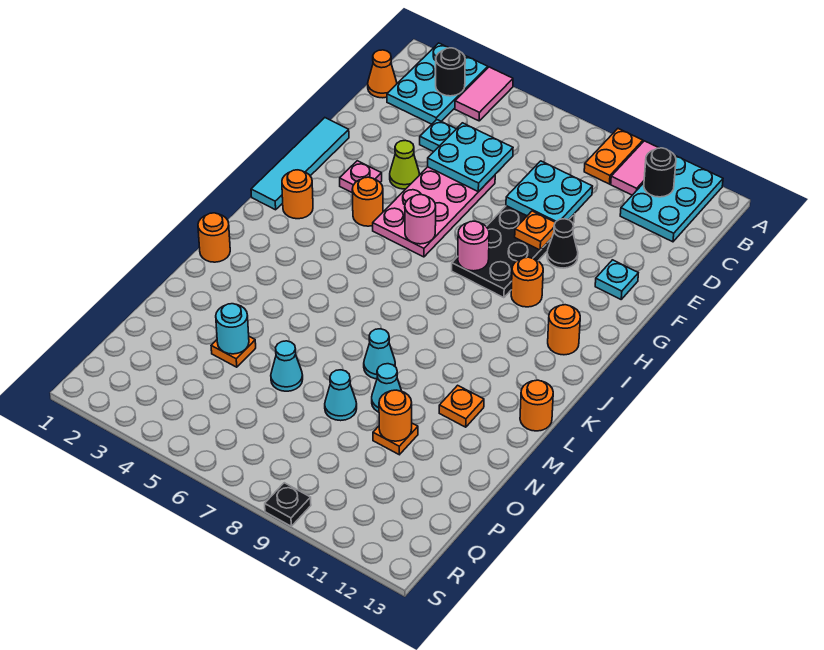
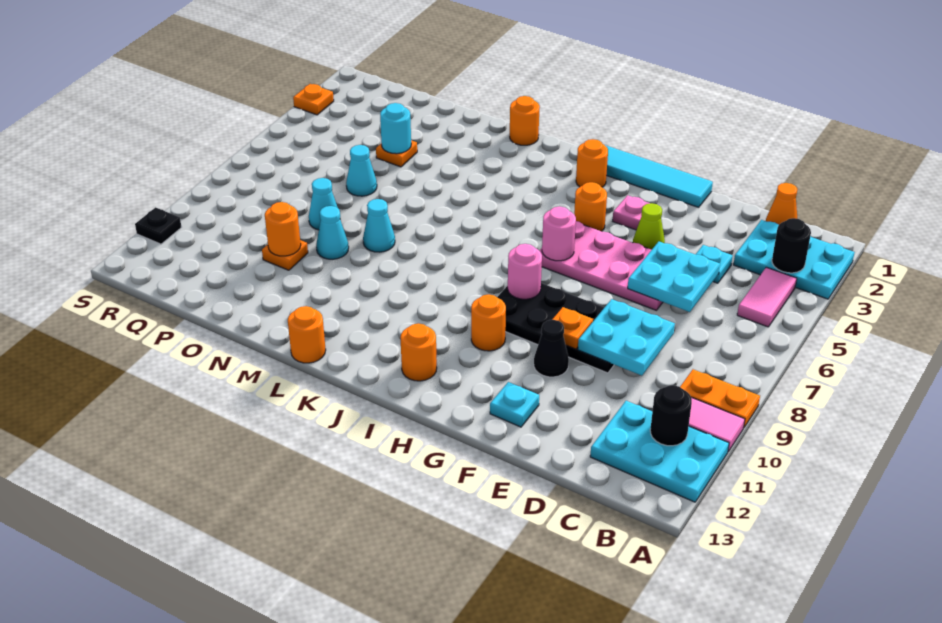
pink tile A4:B4 level 1 -> pink tile B4:B5 level 1
orange plate M11 level 1 -> orange plate S3 level 1
black plate S9 level 1 -> black plate S11 level 1

